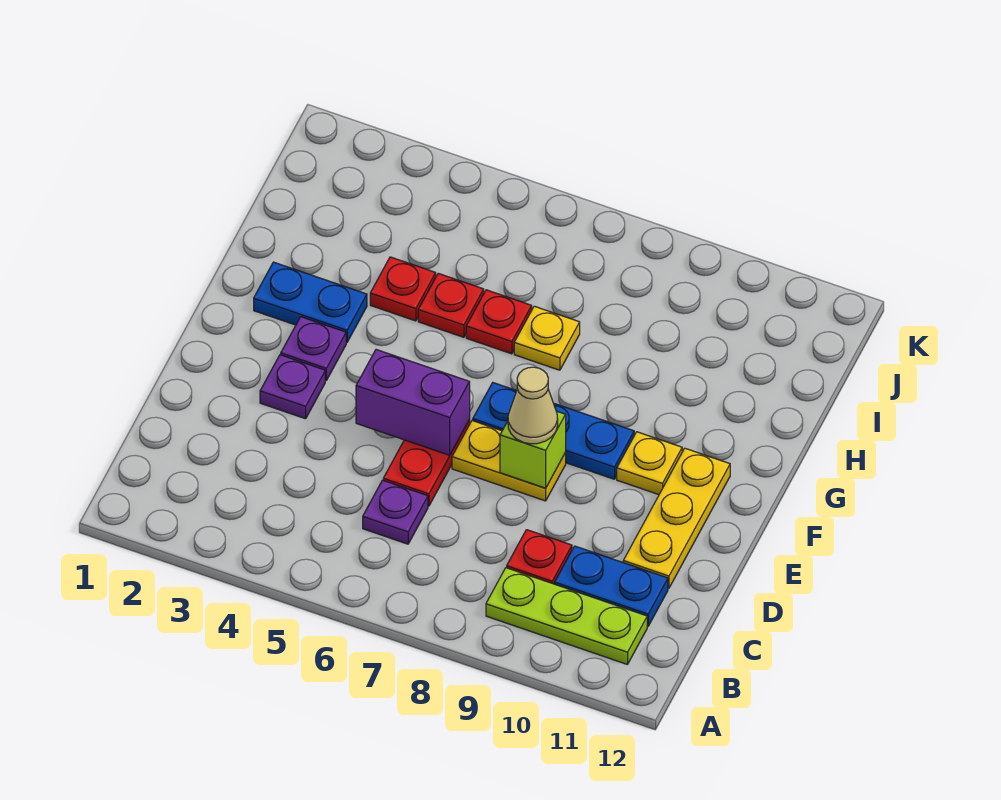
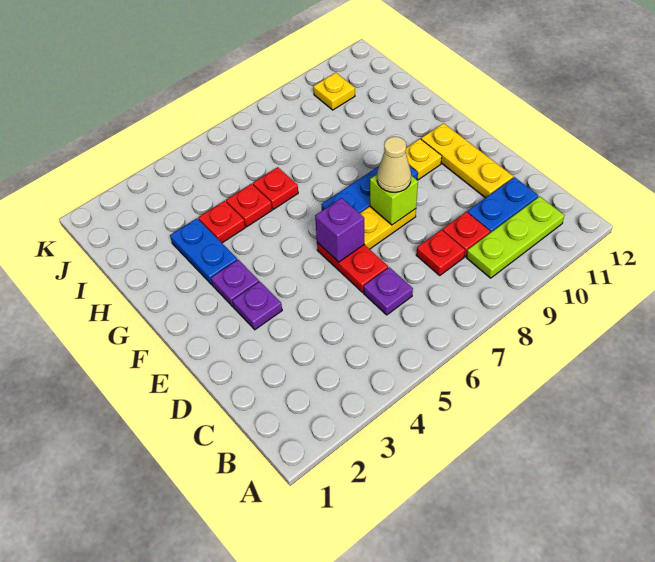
none -> red plate C8 level 1
purple brick E5:E6 level 2 -> purple brick E6 level 2
blue plate G2:G3 level 1 -> blue plate G3:H3 level 1
yellow plate H7 level 1 -> yellow plate J10 level 1

